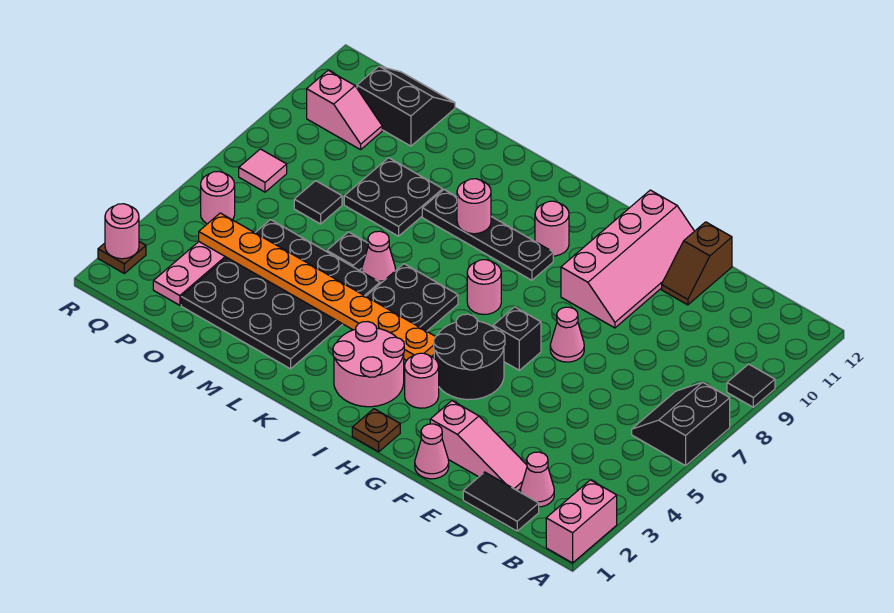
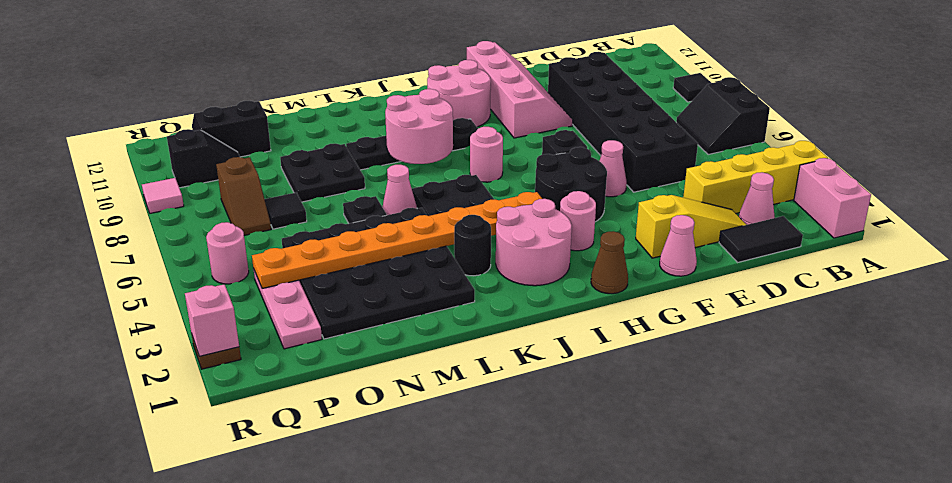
none -> yellow brick A3:D3 level 1
pink slope D2:F2 level 1 top F -> yellow slope D2:F2 level 1 top F
none -> black brick D5:E10 level 1
brown slope E11:E12 level 1 top 12 -> brown slope P7:P8 level 1 top 8
pink cone F7 level 1 -> pink cone F5 level 1
brown plate H1 level 1 -> brown cone H1 level 1
pink round brick I10 level 1 -> pink round brick H10:I11 level 1
none -> black round brick K3 level 1
pink round brick K9 level 2 -> pink round brick J8:K9 level 2
pink slope P10:Q10 level 1 top Q -> black slope P10:Q10 level 1 top Q
pink tile Q7 level 1 -> pink tile R9 level 1
pink round brick R2 level 2 -> pink brick R2 level 2

